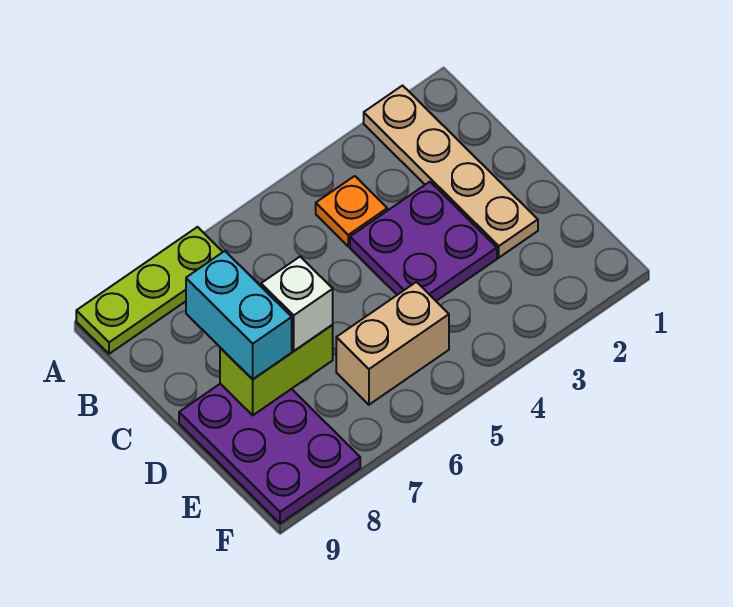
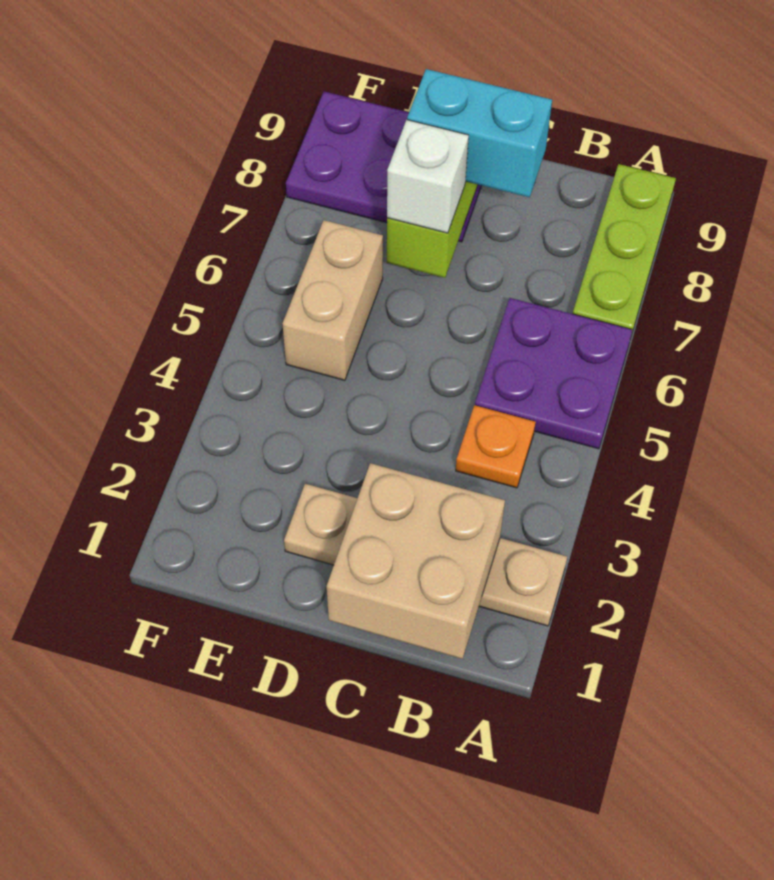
none -> tan brick B1:C2 level 2
purple plate C3:D4 level 1 -> purple plate A5:B6 level 1

